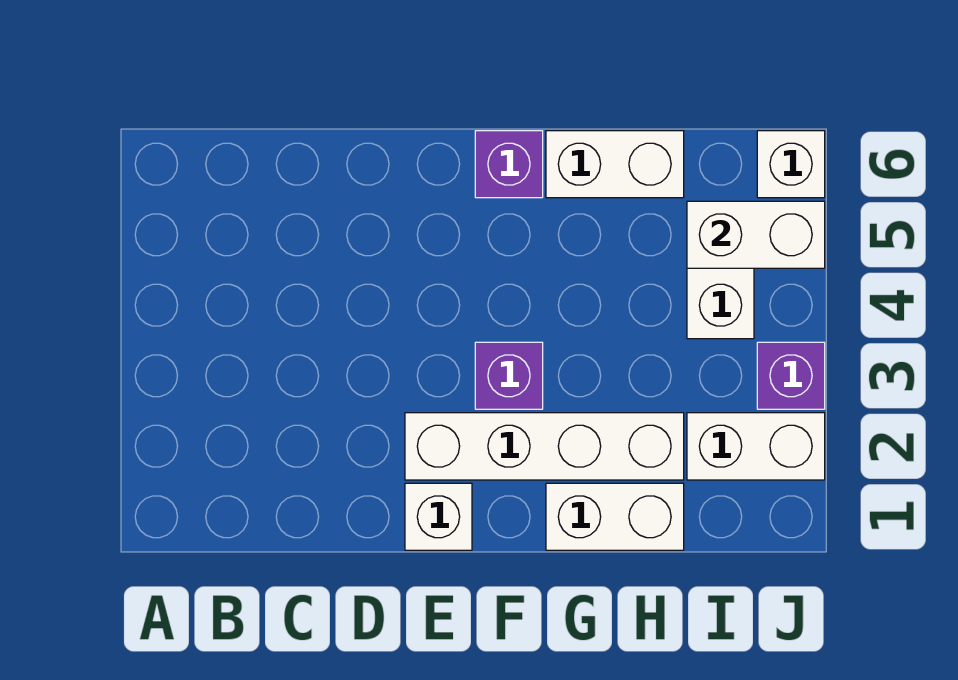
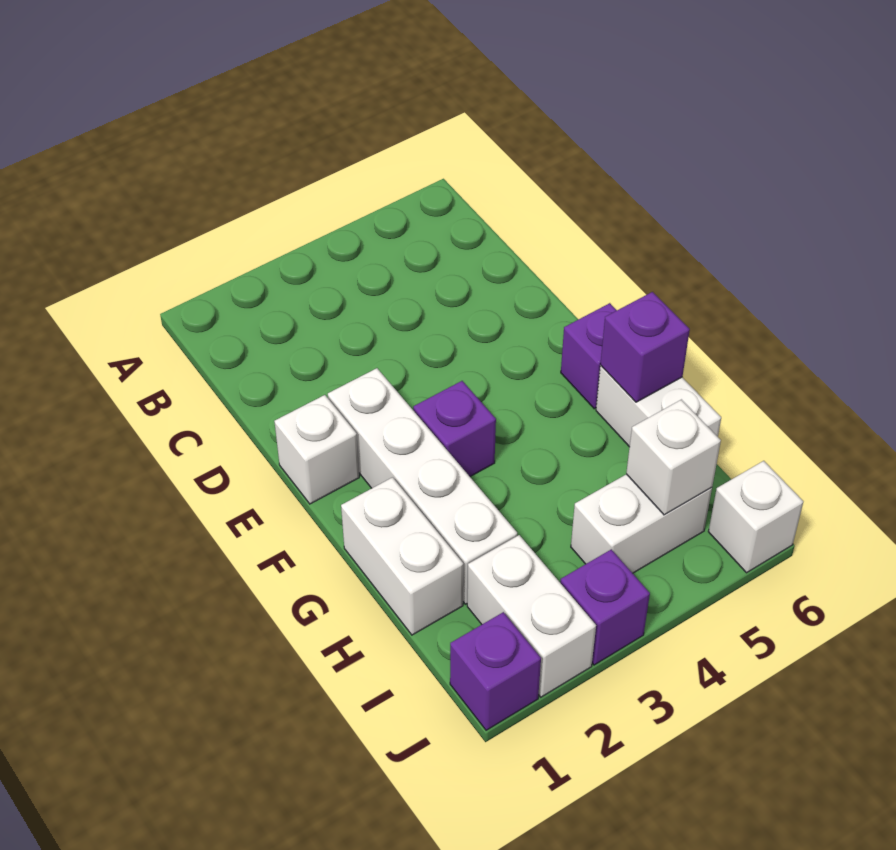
none -> purple brick G6 level 2
white brick I5:J5 level 2 -> white brick I5 level 2
none -> purple brick J1 level 1

